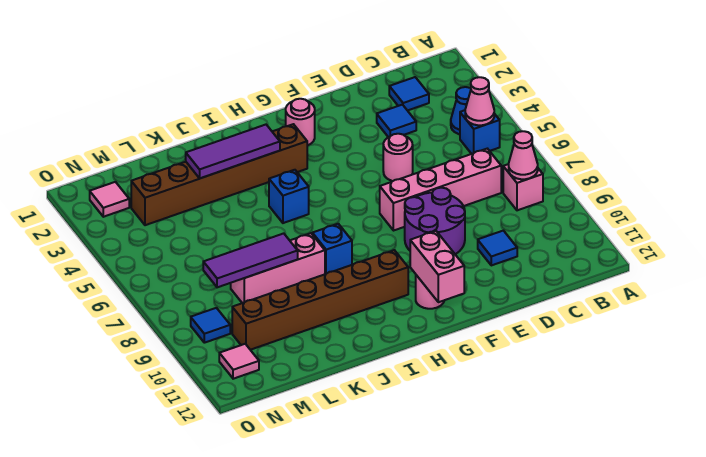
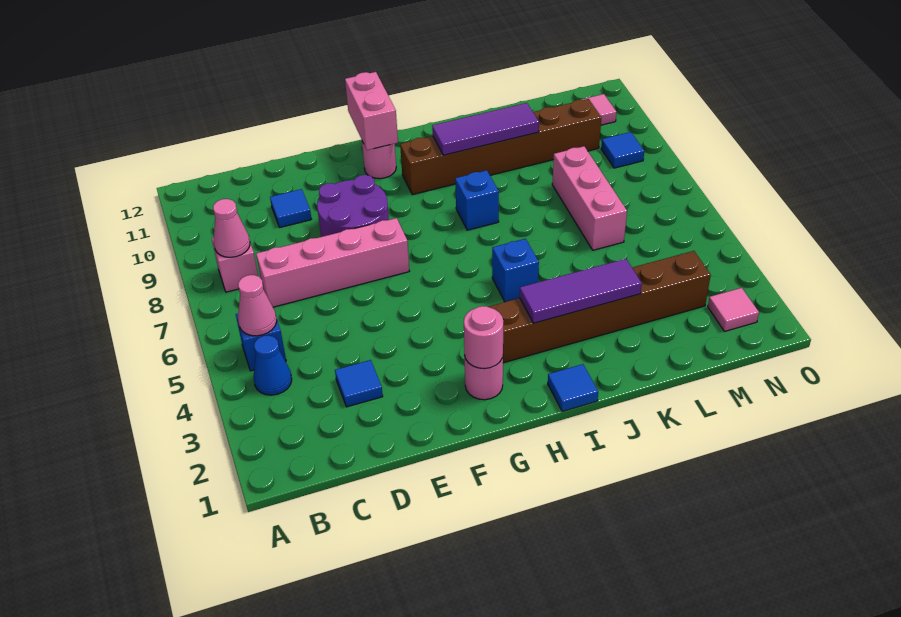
blue tile C2 level 1 -> blue tile I1 level 1
pink round brick E5 level 1 -> pink round brick G2 level 2
pink brick J8:L8 level 1 -> pink brick L6:L8 level 1
purple tile K8:M8 level 2 -> purple tile I10:K10 level 2

